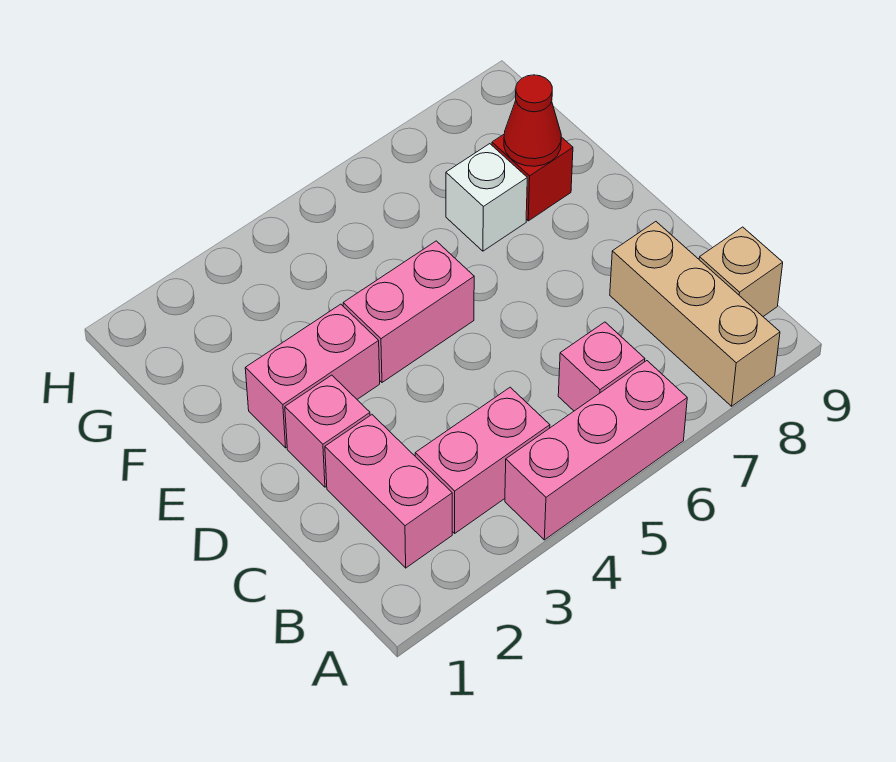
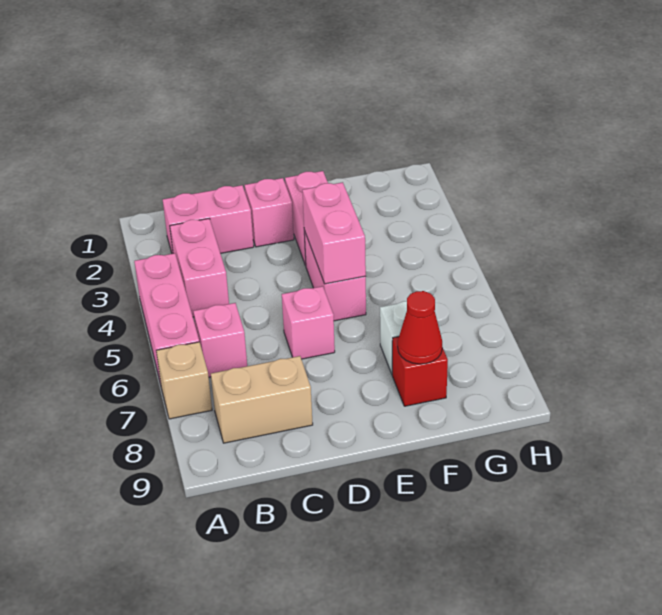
tan brick A8:C8 level 1 -> tan brick B8:C8 level 1
tan brick B9 level 1 -> tan brick A7 level 1
none -> pink brick D6 level 1
none -> pink brick E4:E5 level 2

